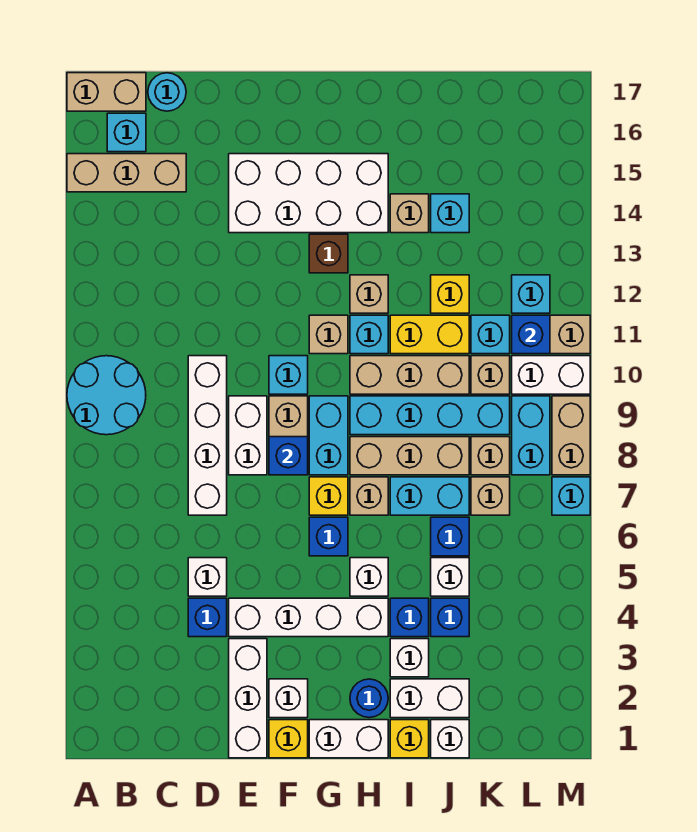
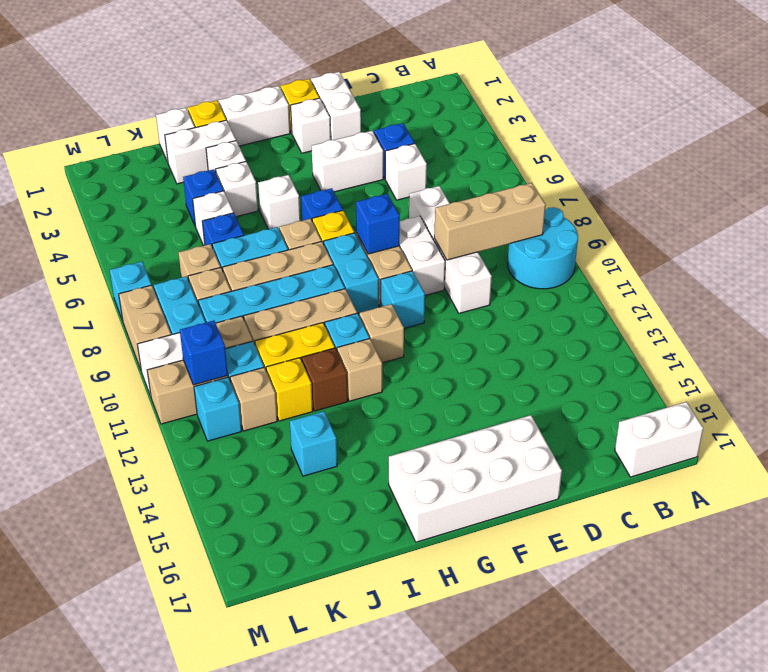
tan brick A15:C15 level 1 -> tan brick B9:D9 level 2
tan brick A17:B17 level 1 -> white brick A17:B17 level 1
cyan brick B16 level 1 -> none
cyan round brick C17 level 1 -> none
white brick E1:E3 level 1 -> white brick E1:E2 level 1
white brick E4:H4 level 1 -> white brick E4:F4 level 1
white brick E14:H15 level 1 -> white brick E16:H17 level 1
brown brick G13 level 1 -> brown brick I12 level 1
blue round brick H2 level 1 -> none
blue brick I4 level 1 -> white brick I4 level 1
tan brick I14 level 1 -> tan brick K12 level 1

